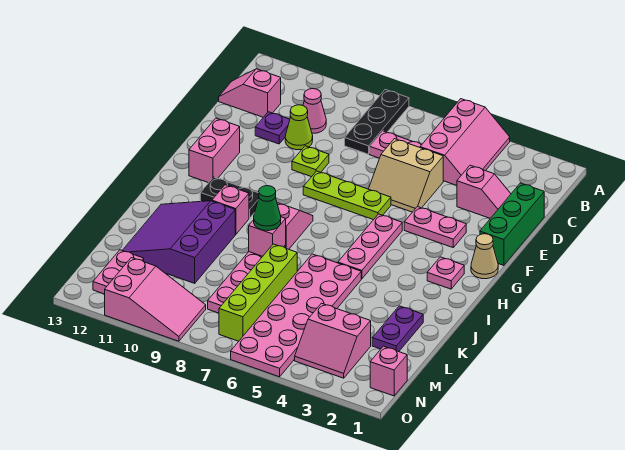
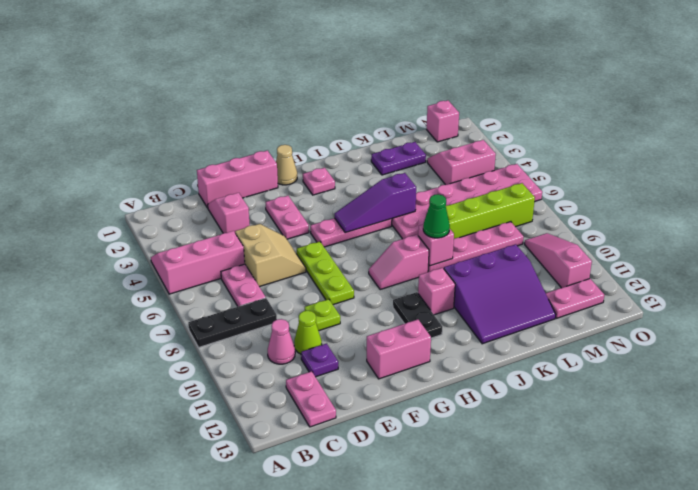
pink slope C12:C13 level 1 top 12 -> pink plate C12:C13 level 1
green brick D1:F1 level 1 -> pink brick D1:F1 level 1
none -> purple slope H5:J5 level 2 top J
pink slope M3:N4 level 1 top M -> pink slope M3:N4 level 1 top 4
pink slope N9:O11 level 1 top 11 -> pink slope N9:N11 level 1 top 11

